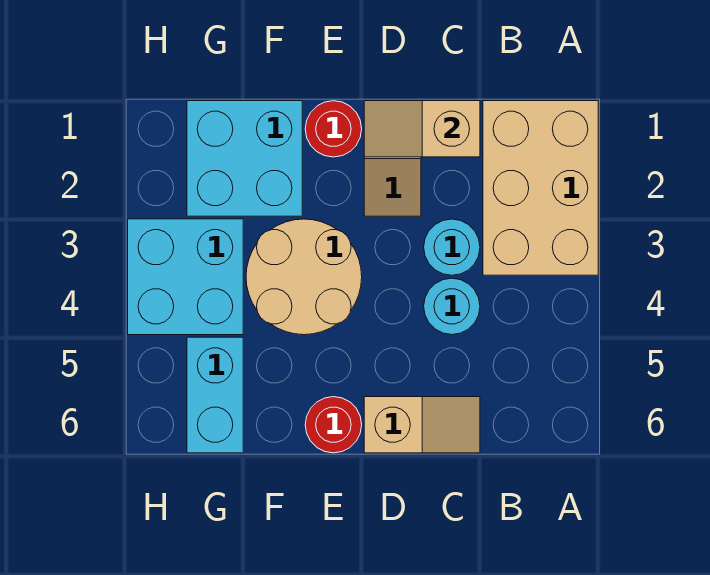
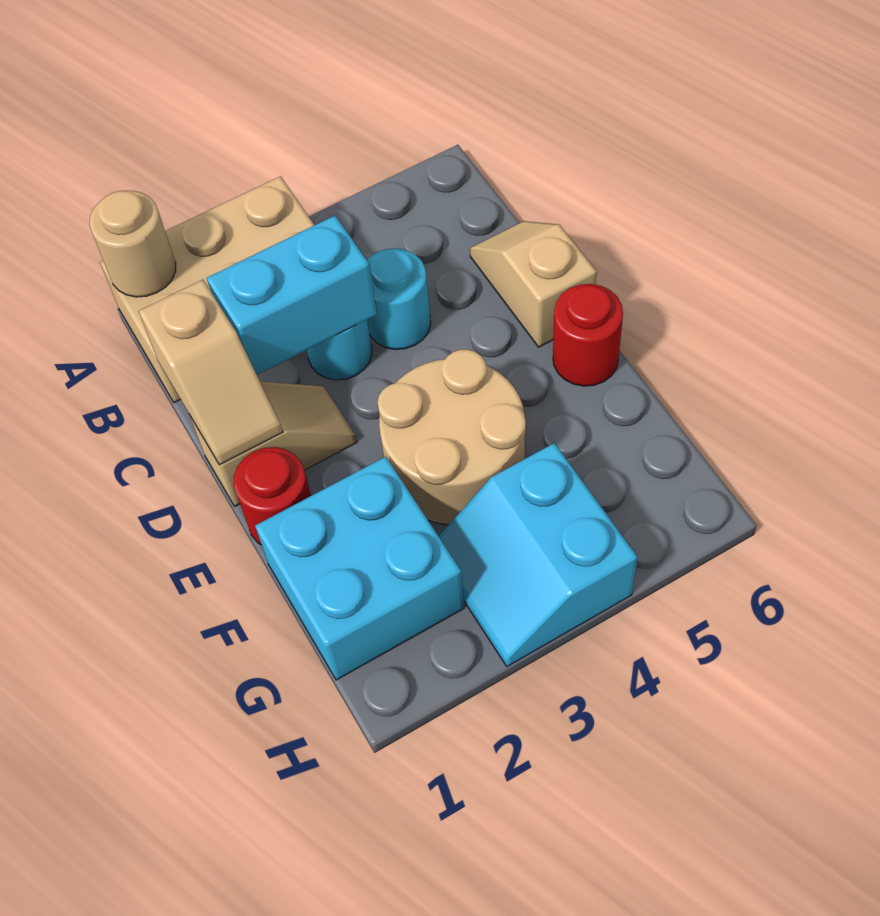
none -> tan round brick A1 level 2
cyan brick G3:H4 level 1 -> cyan slope G3:H4 level 1 top 4
cyan brick G5:G6 level 1 -> cyan brick C2:C3 level 2

